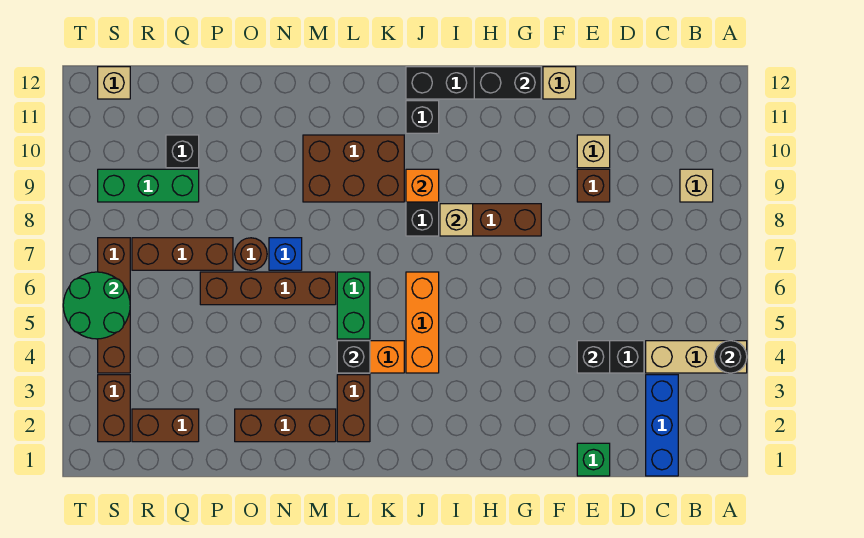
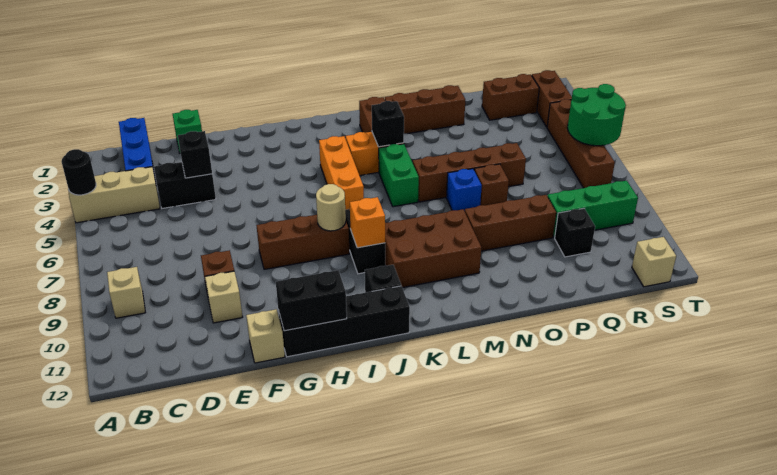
tan brick I8 level 2 -> tan round brick I8 level 2
brown round brick O7 level 1 -> brown brick O7 level 1
brown brick P7:R7 level 1 -> brown brick N9:P9 level 1

